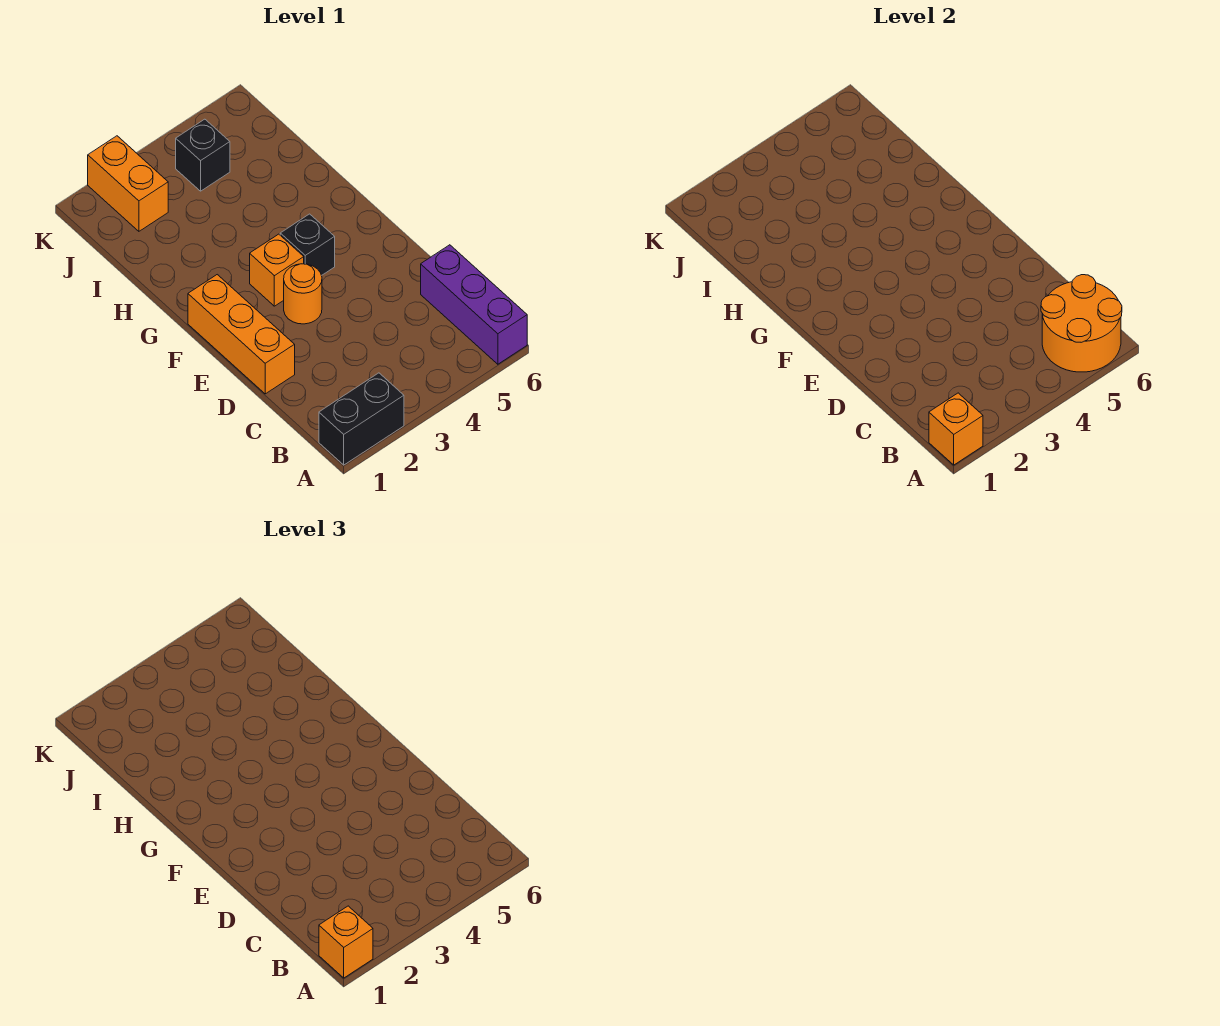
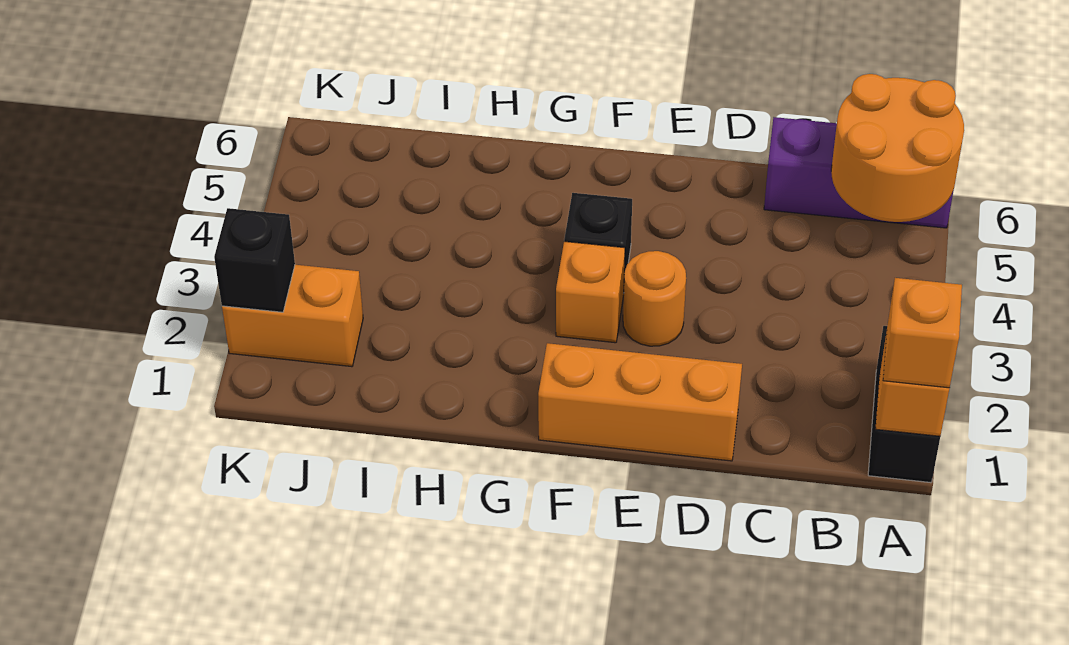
black brick J4 level 1 -> black brick K2 level 2

